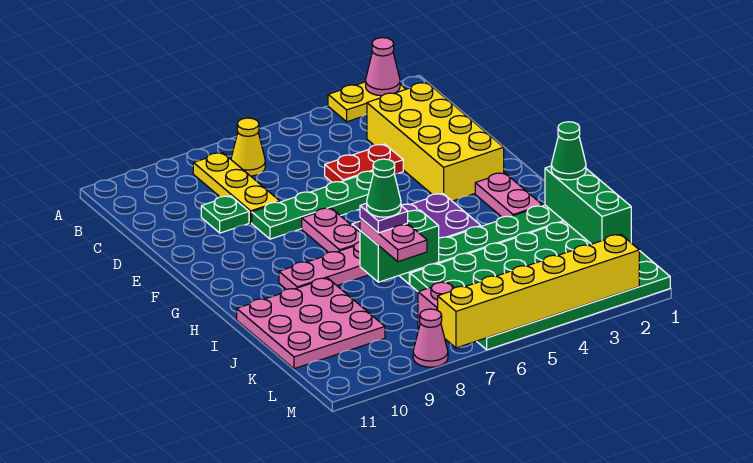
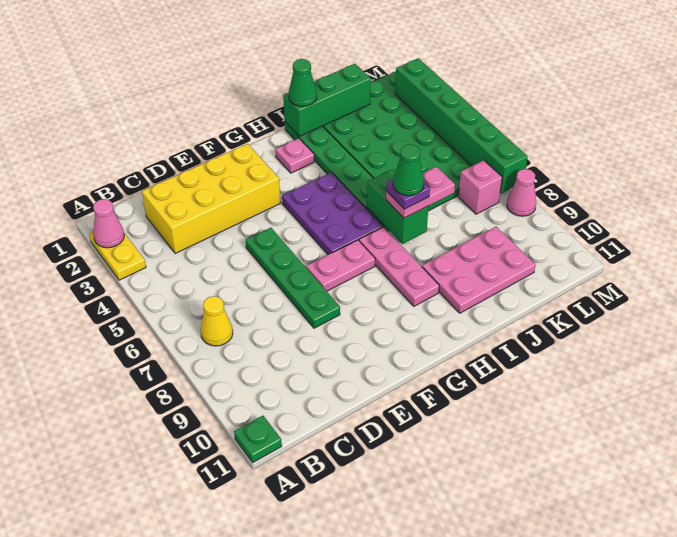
yellow plate B8:D8 level 1 -> none
red plate D4:D5 level 1 -> none
green plate D9 level 1 -> green plate A11 level 1
pink plate G2:H2 level 1 -> pink plate H2 level 1
pink plate I9:K11 level 1 -> pink plate I9:K10 level 1
yellow brick M2:M7 level 2 -> green brick M2:M7 level 2

